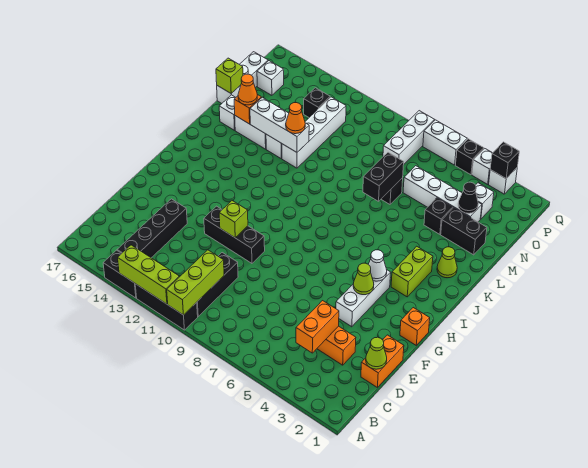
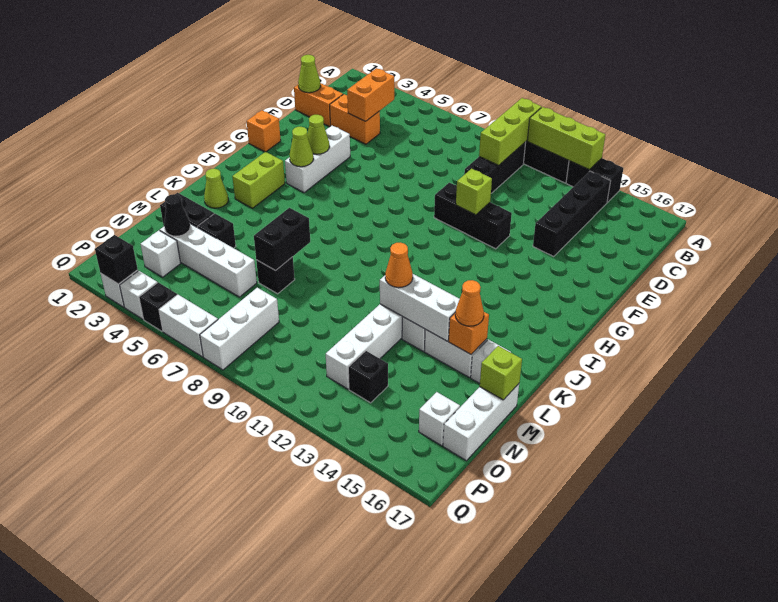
orange brick D1:E1 level 1 -> orange brick D1:D2 level 1
white cone H4 level 2 -> lime cone H4 level 2

